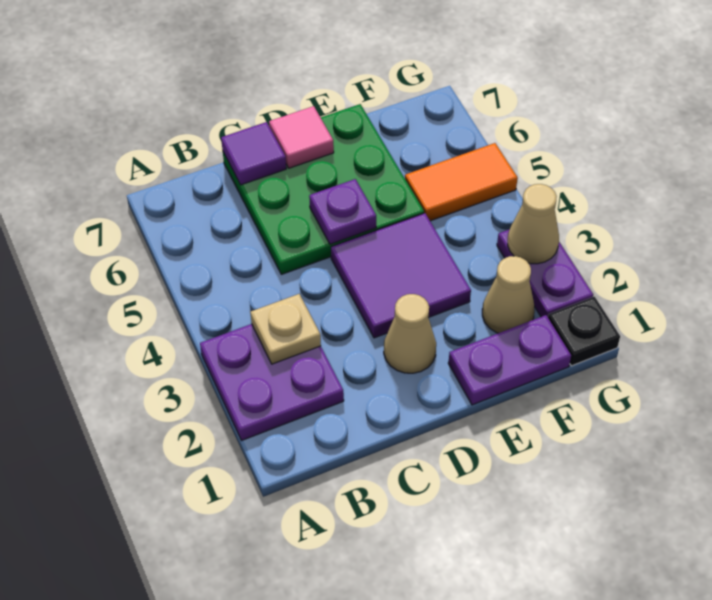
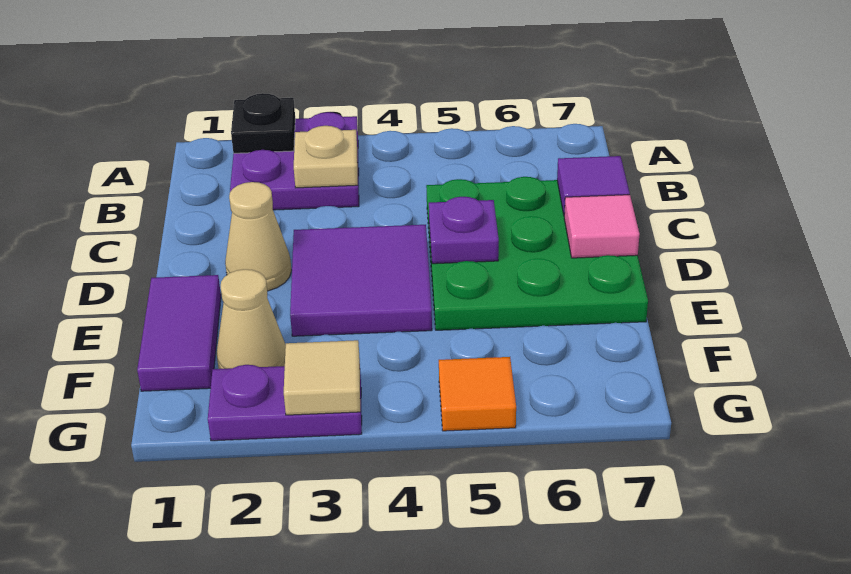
purple plate E1:F1 level 1 -> purple tile E1:F1 level 1
orange tile F5:G5 level 1 -> orange tile G5 level 1
black plate G1 level 1 -> black plate A2 level 2
tan cone G3 level 2 -> tan tile G3 level 2

